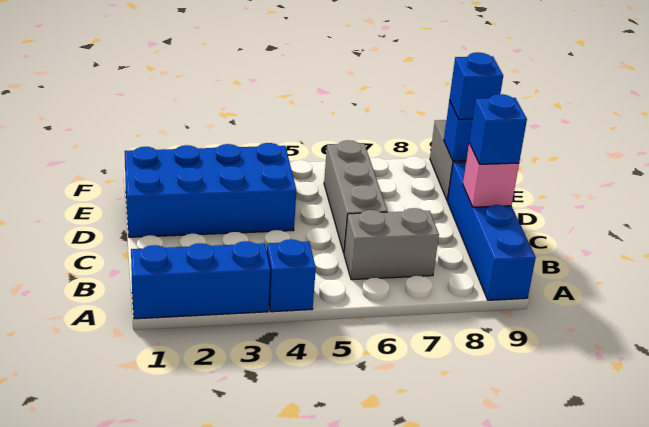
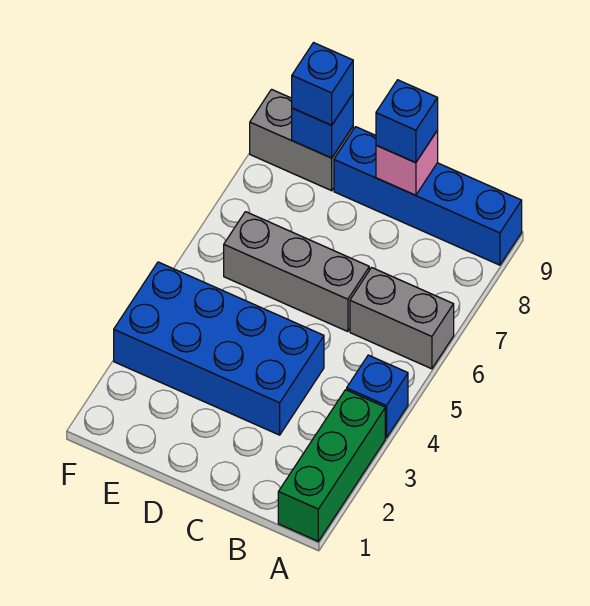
blue brick A1:A3 level 1 -> green brick A1:A3 level 1
grey brick B6:B7 level 1 -> grey brick A6:B6 level 1
blue brick D1:E4 level 1 -> blue brick C3:F4 level 1

